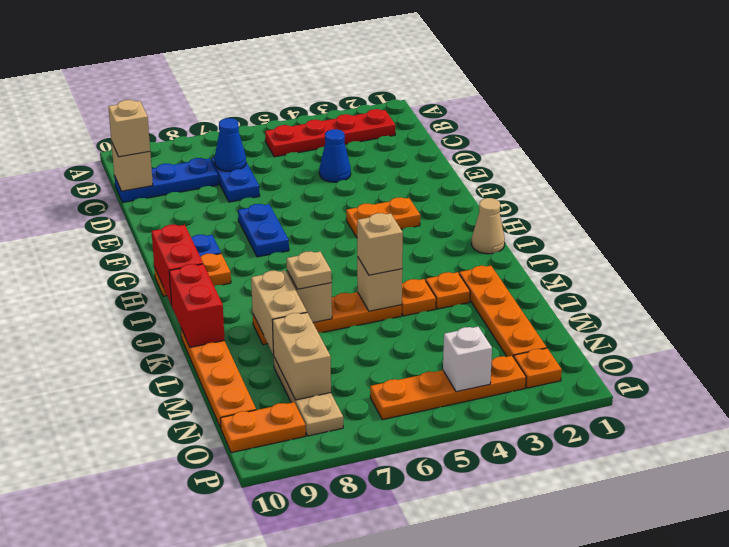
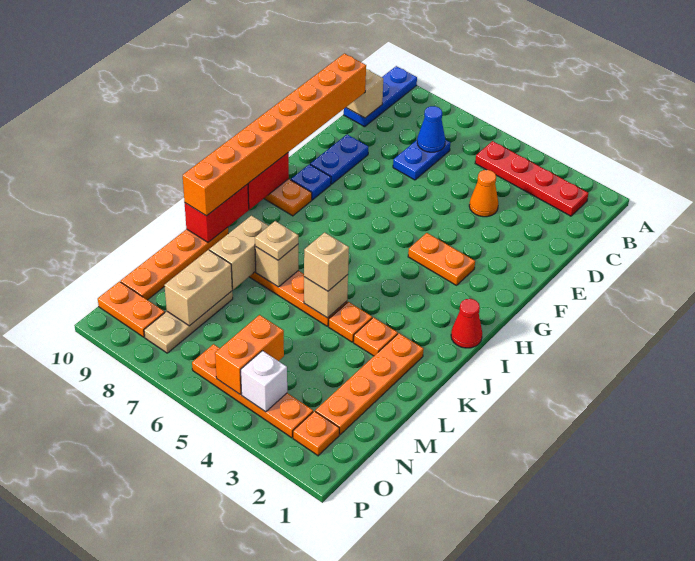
blue plate C8:C10 level 1 -> blue plate A10:C10 level 1
tan brick C10 level 3 -> none
blue cone D4 level 1 -> orange cone D4 level 1
none -> orange brick D10:K10 level 3
blue plate F7:G7 level 1 -> blue plate E9:F9 level 1
tan cone I1 level 1 -> red cone I1 level 1
none -> orange brick N5:O5 level 2

